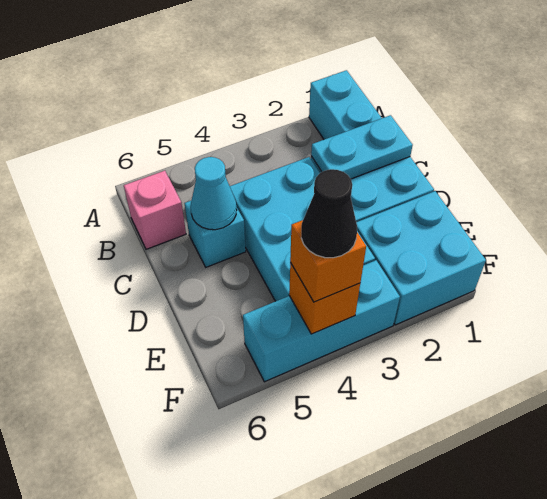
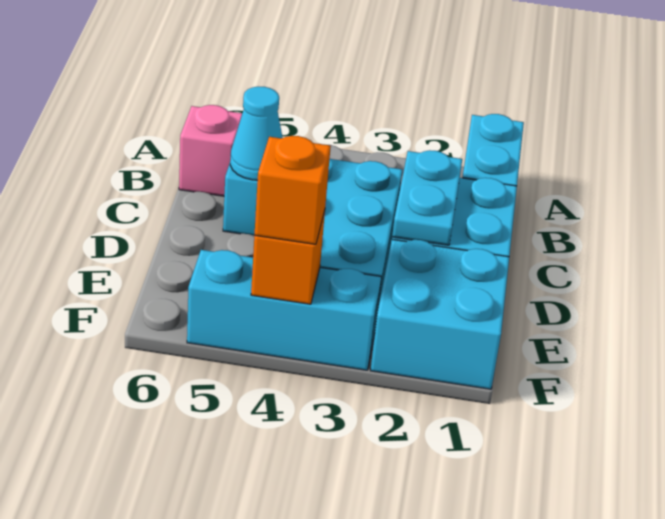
cyan plate C1:C2 level 2 -> cyan plate C2:D2 level 2
black cone F4 level 4 -> none

